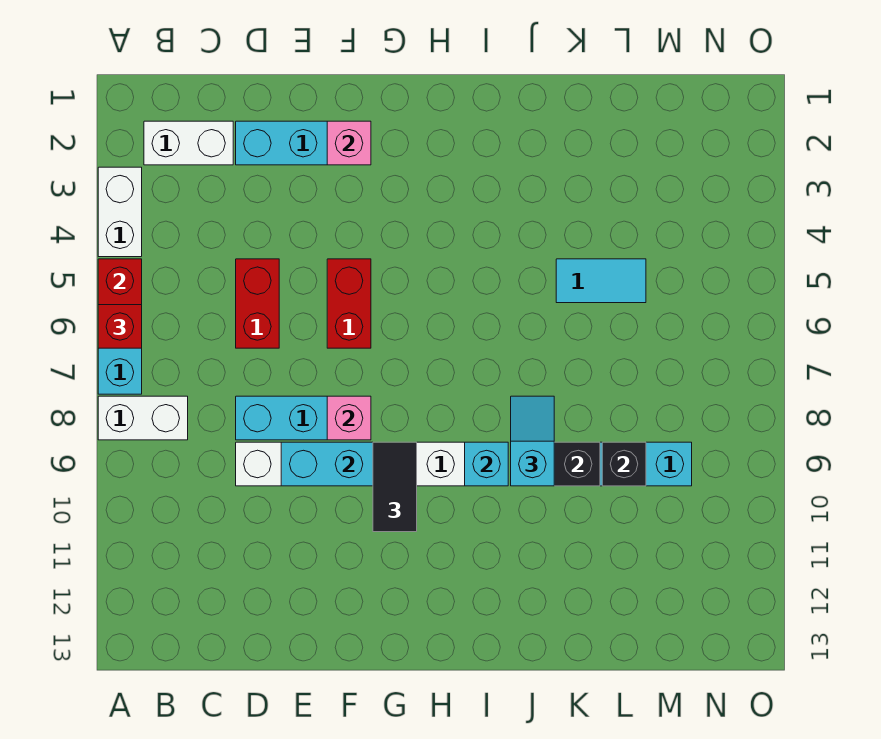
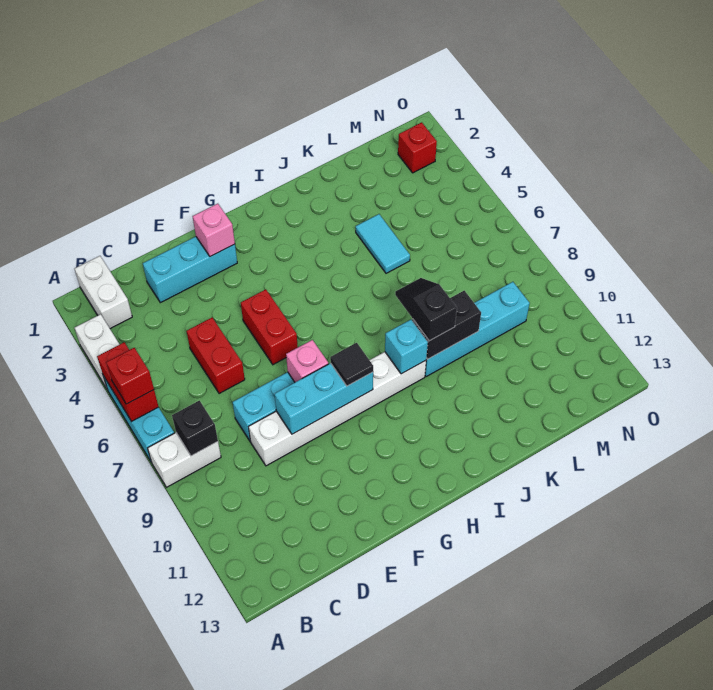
white brick B2:C2 level 1 -> white brick B1:B2 level 1
black tile G9:G10 level 3 -> black tile G9 level 3
cyan slope J8:J9 level 3 top 9 -> black slope J8:J9 level 3 top 9
cyan tile K5:L5 level 1 -> cyan tile K4:K5 level 1
black brick L9 level 2 -> black brick B8 level 2
none -> red brick N2 level 1

